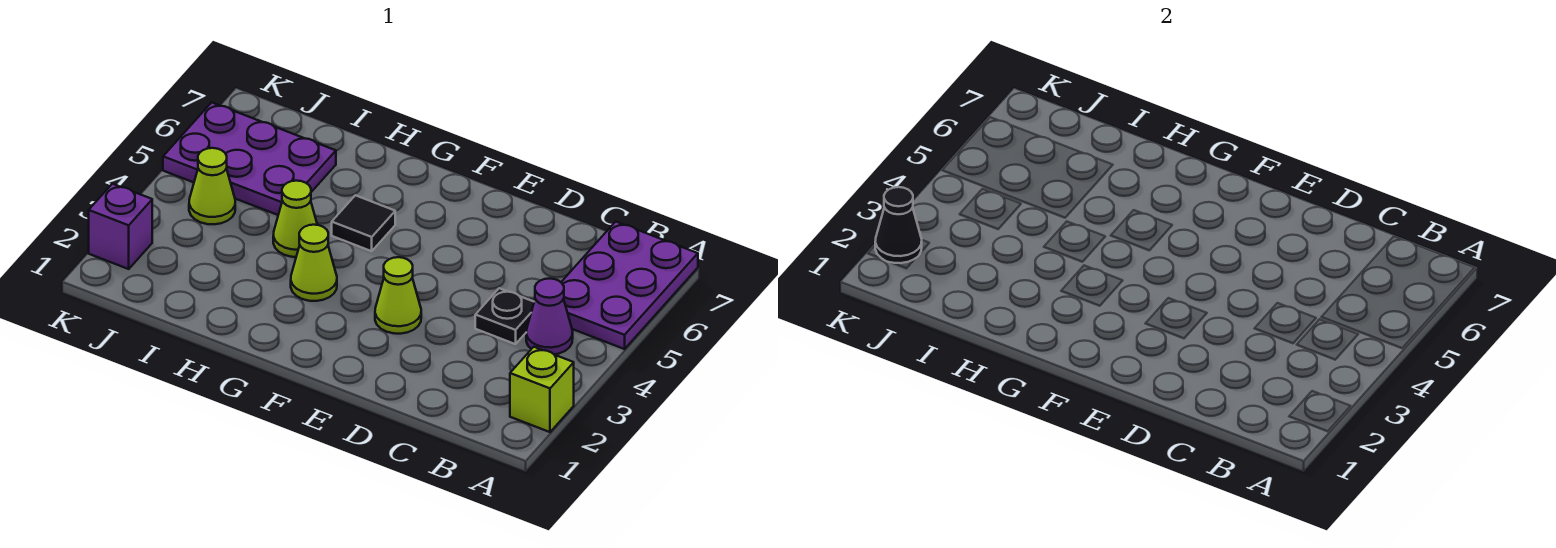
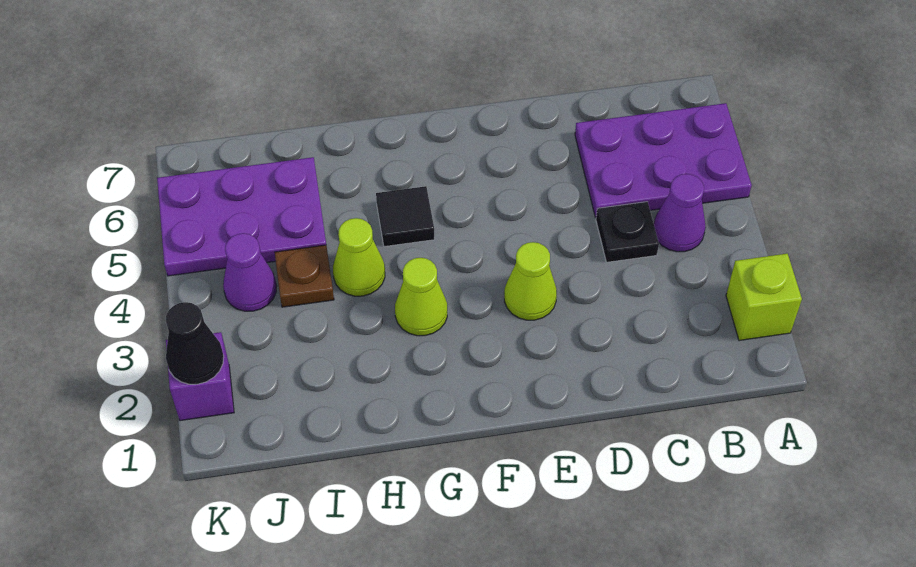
purple plate A5:B7 level 1 -> purple plate A5:C6 level 1
none -> brown plate I4 level 1
lime cone J4 level 1 -> purple cone J4 level 1

